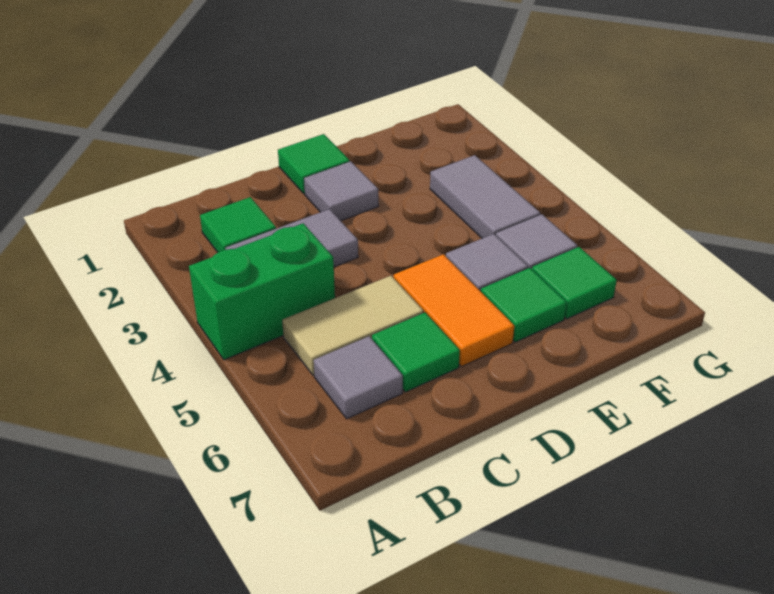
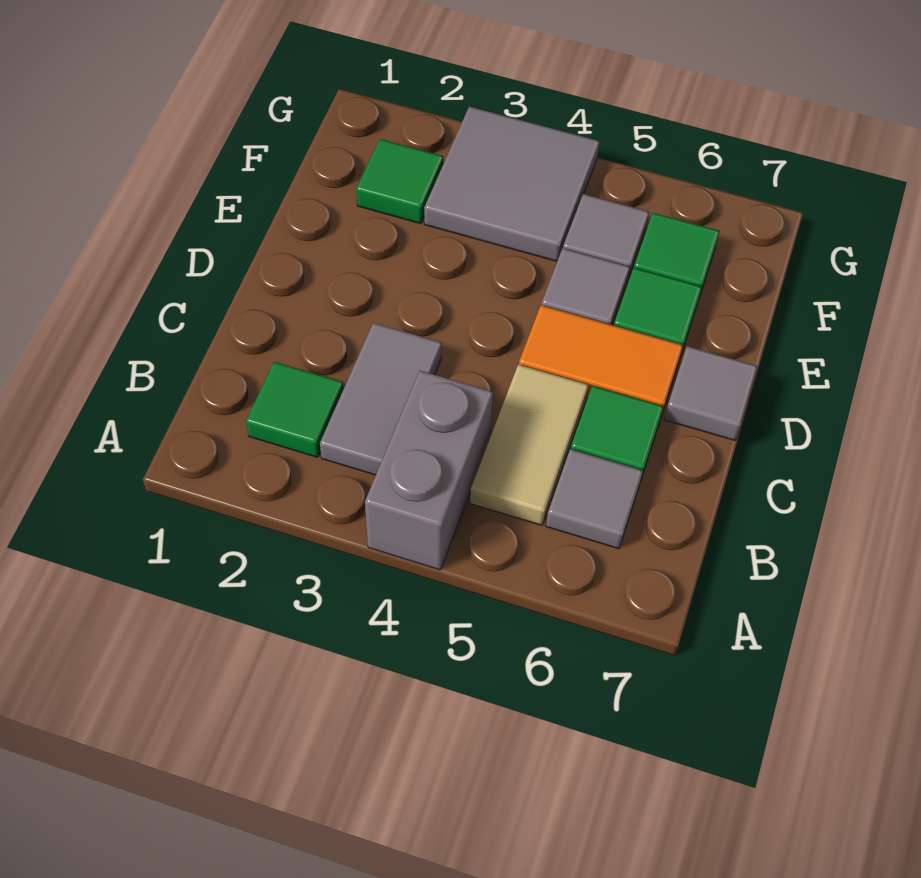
green brick A4:B4 level 1 -> grey brick A4:B4 level 1
green tile D1 level 1 -> green tile F2 level 1
grey tile D2 level 1 -> grey tile D7 level 1
grey tile F3:F4 level 1 -> grey tile F3:G4 level 1

